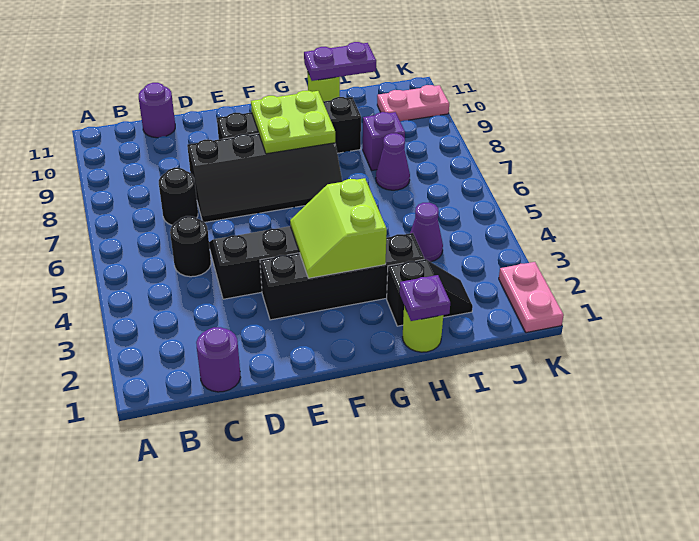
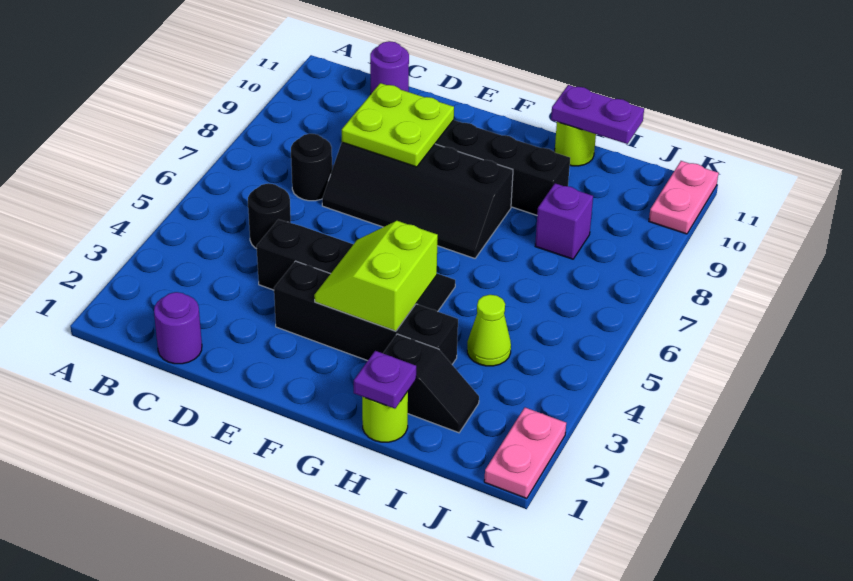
lime plate F8:G9 level 2 -> lime plate D8:E9 level 2
purple cone I4 level 1 -> lime cone I4 level 1
purple cone I7 level 1 -> none
pink plate J10:K10 level 1 -> pink plate K10:K11 level 1

